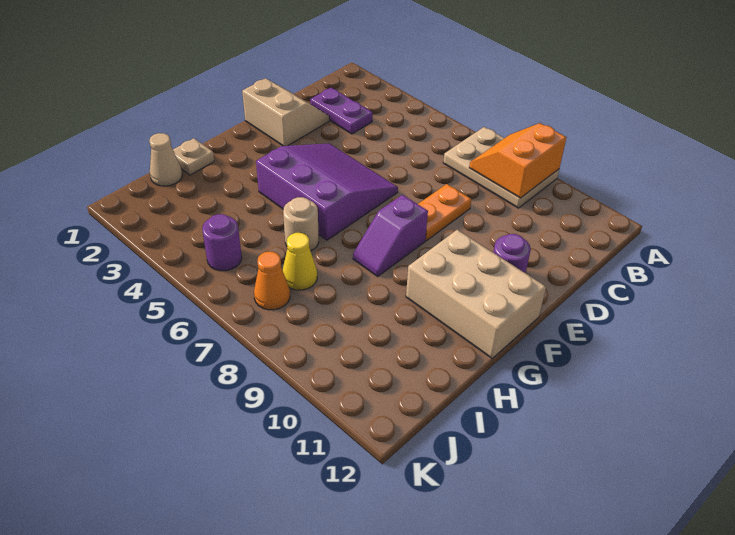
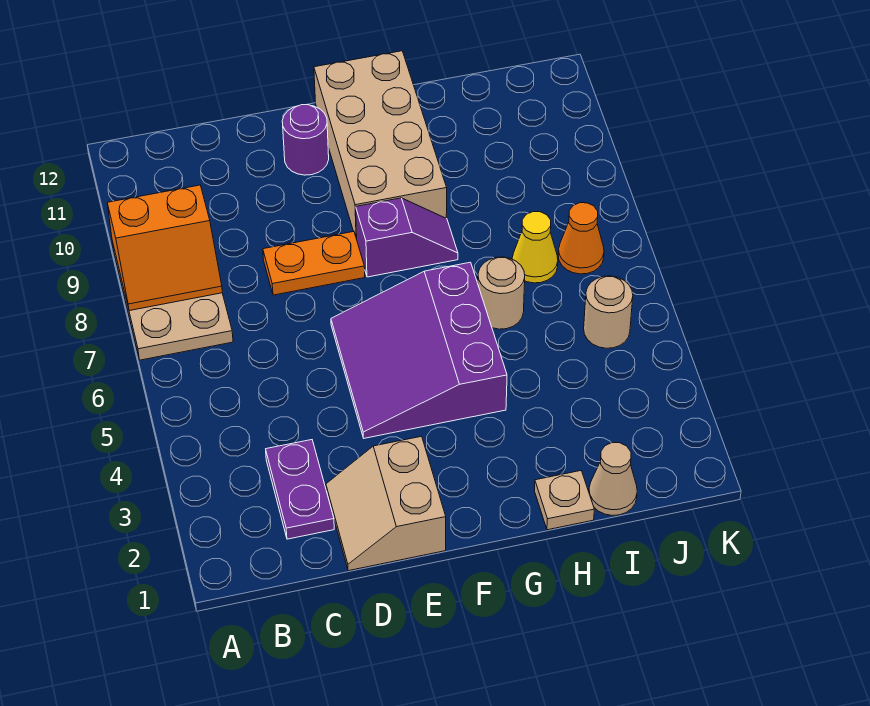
tan brick F10:G12 level 1 -> tan brick F9:G12 level 1
purple round brick J5 level 1 -> tan round brick J5 level 1

